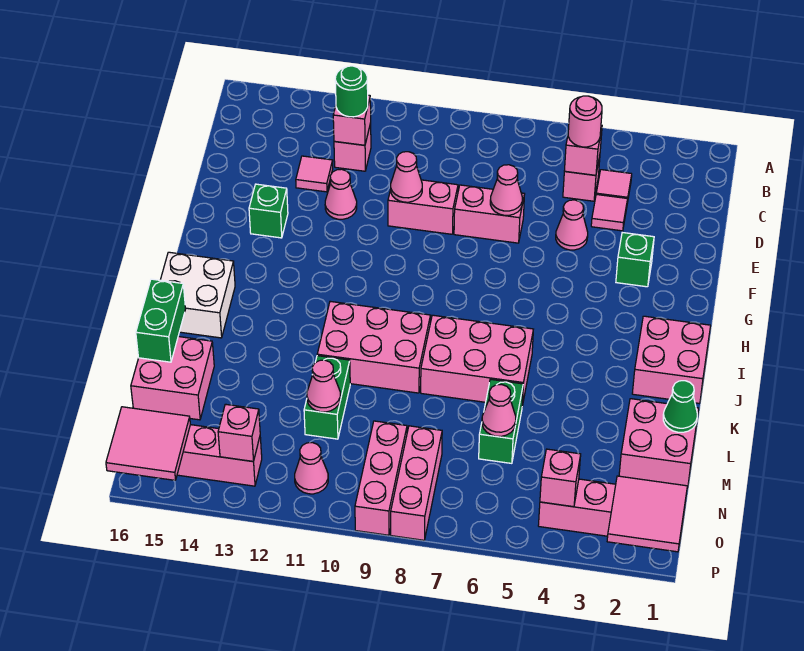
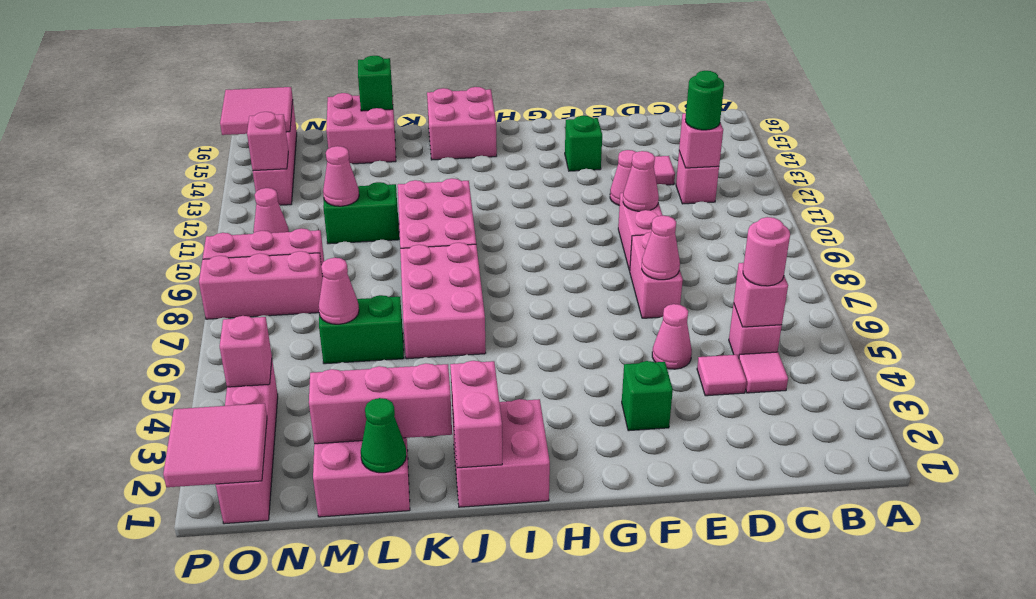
white brick I15:J16 level 1 -> pink brick I15:J16 level 1
none -> pink brick J1:J2 level 2
none -> pink brick K2:M2 level 2
green brick K16:L16 level 2 -> green brick L16 level 2

